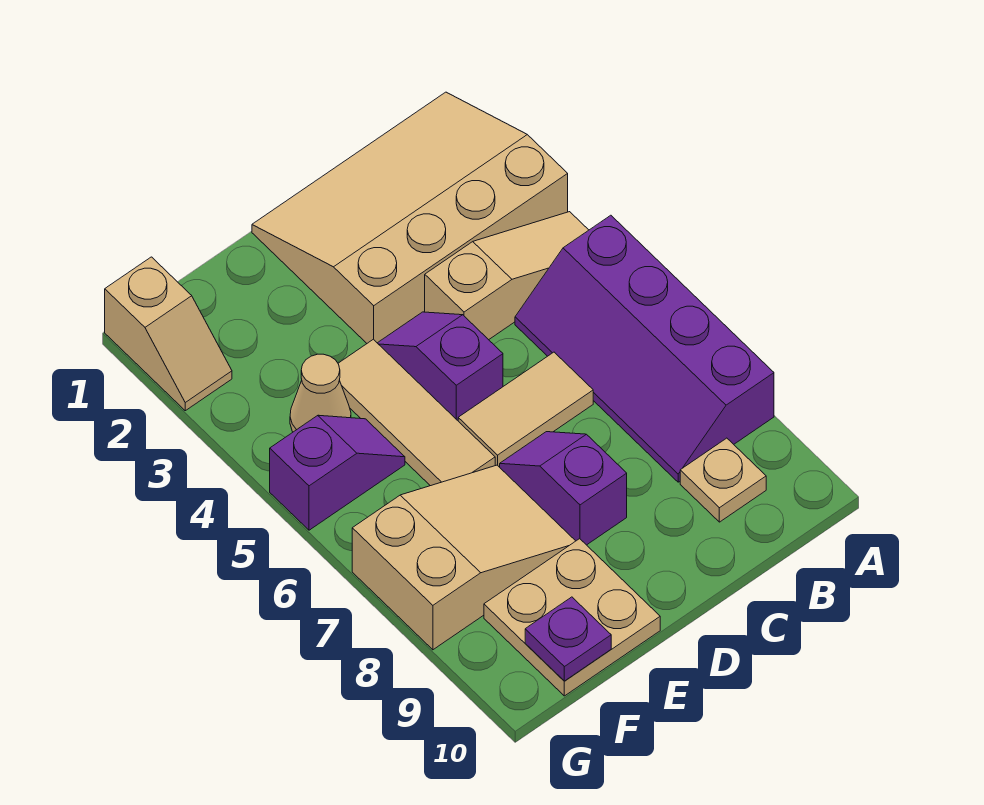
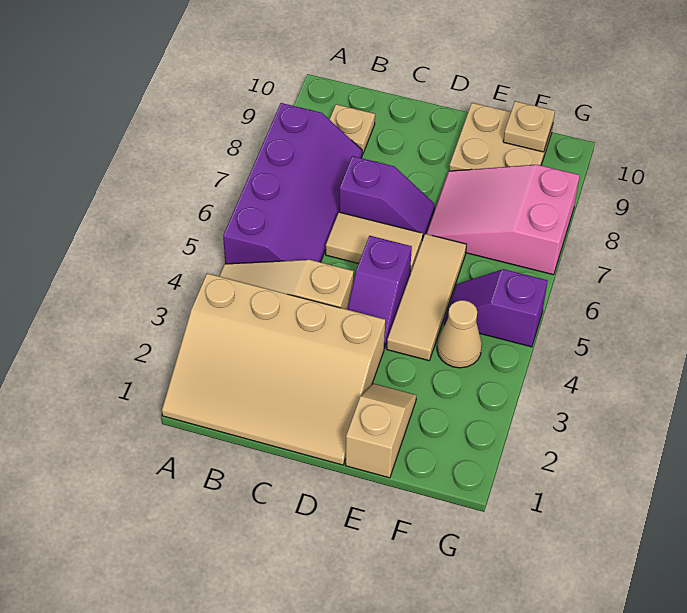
purple slope D7:D8 level 1 top 8 -> purple slope C7:D7 level 1 top C
tan slope E7:G8 level 1 top G -> pink slope E7:G8 level 1 top G
purple plate F10 level 2 -> tan plate F10 level 2
tan slope G1:G2 level 1 top 1 -> tan slope E1:E2 level 1 top 1

